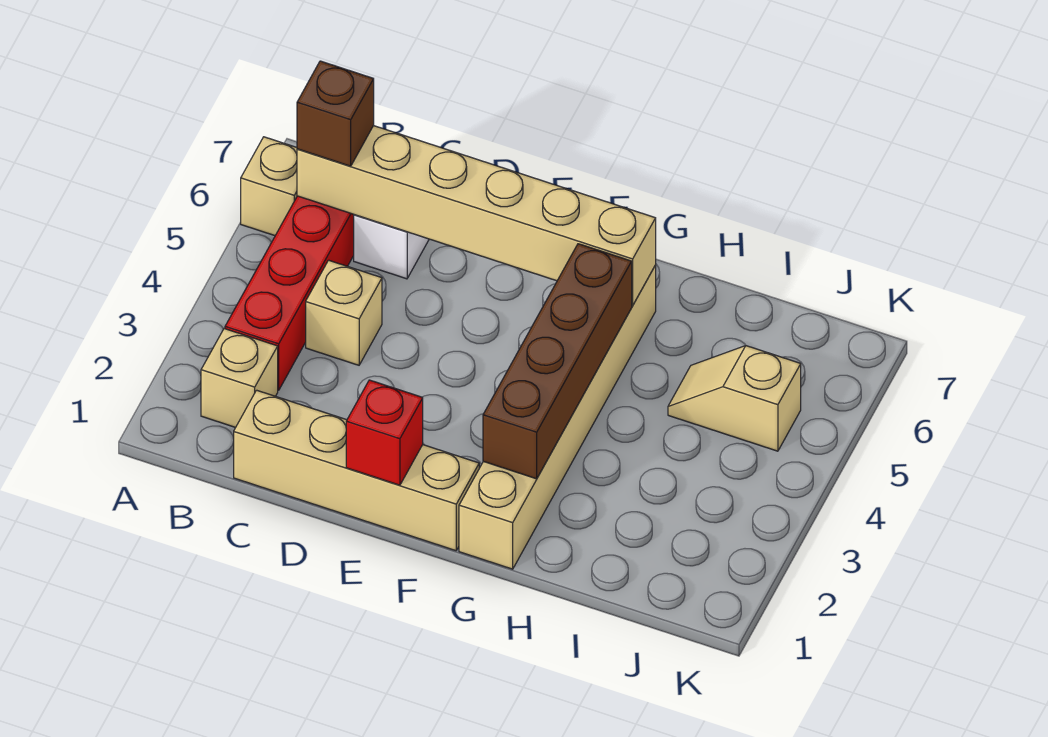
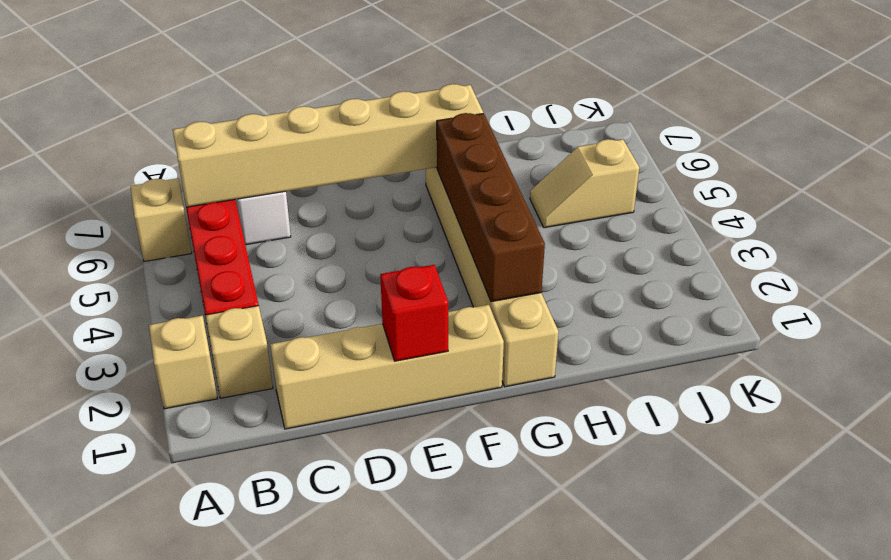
brown brick B6 level 3 -> none
tan brick C4 level 1 -> tan brick A2 level 1

